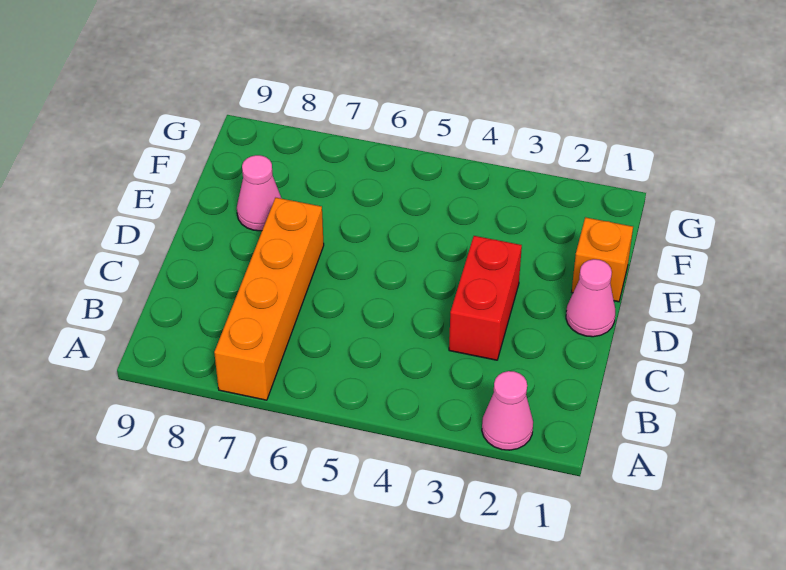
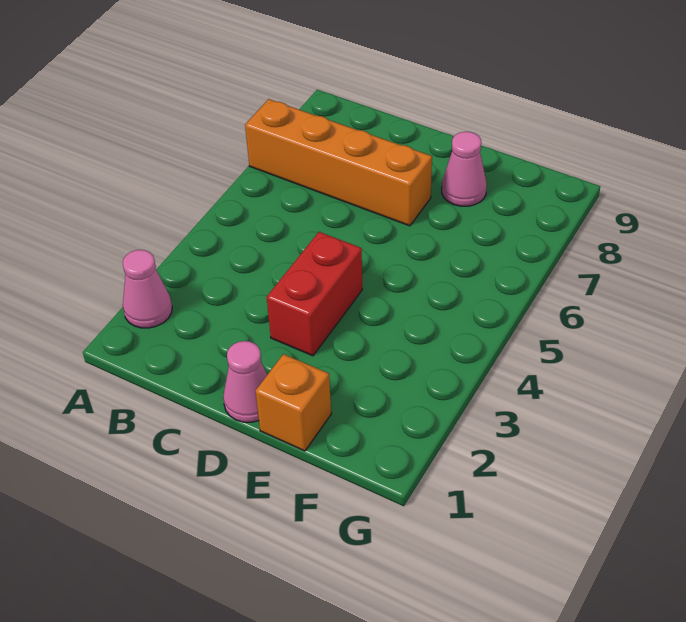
red brick C3:D3 level 1 -> red brick D3:D4 level 1

